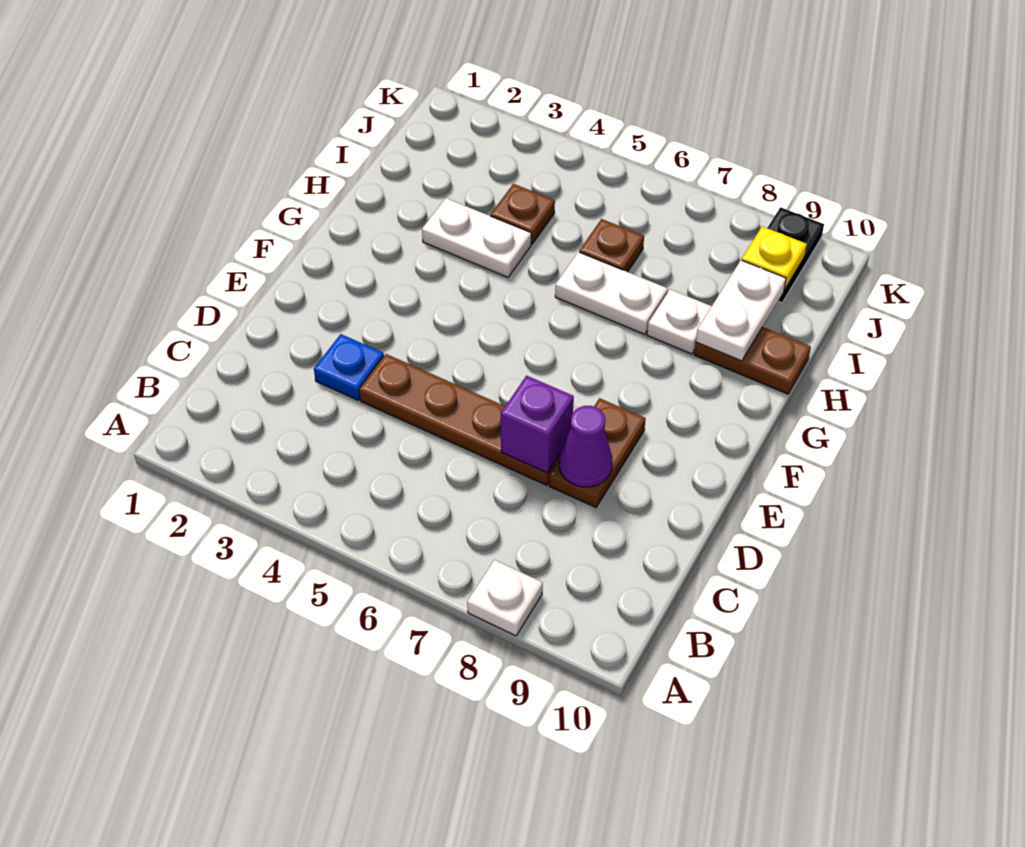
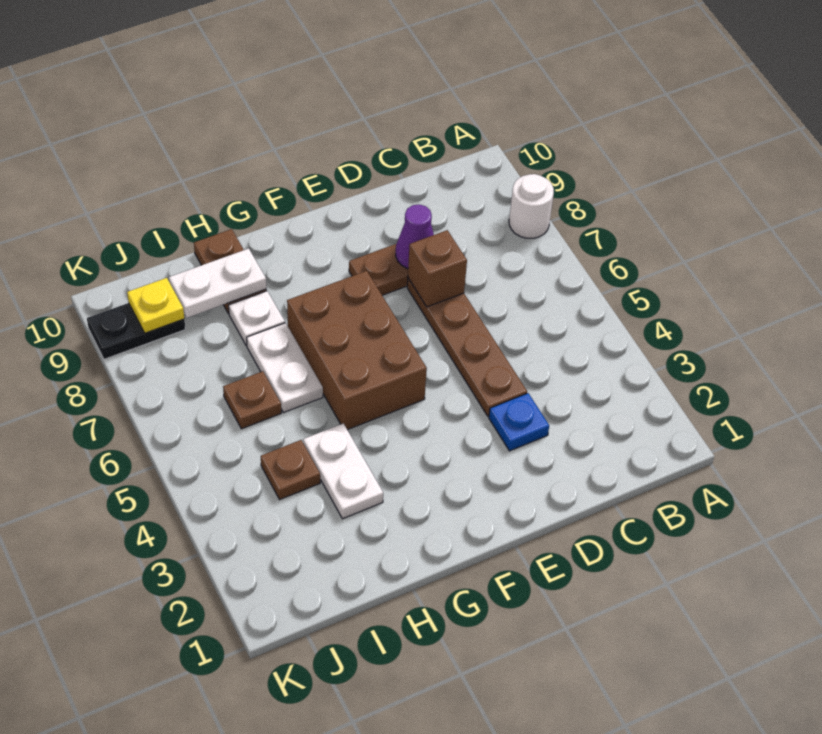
white plate A8 level 1 -> white round brick A8 level 1
purple brick D7 level 2 -> brown brick D7 level 2
none -> brown brick F5:G7 level 1

